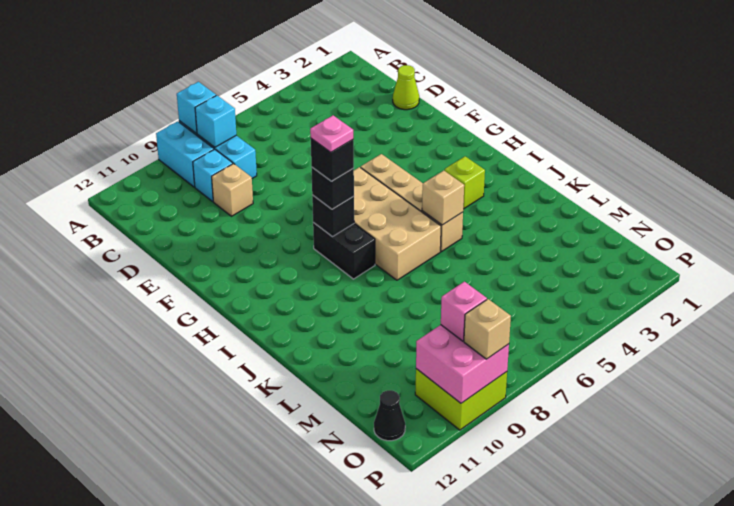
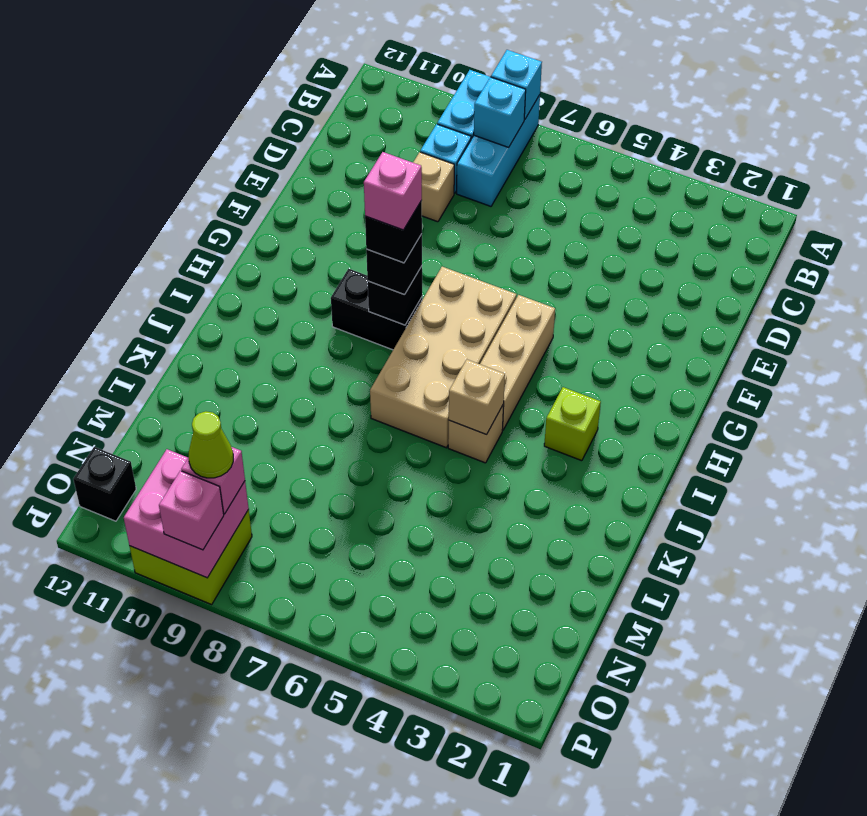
lime cone D1 level 1 -> lime cone O9 level 4
black brick H8:I8 level 1 -> black brick H8:H9 level 1
pink plate H8 level 5 -> pink brick H8 level 5
black cone O12 level 1 -> black brick O12 level 1
tan brick P9 level 3 -> pink brick P9 level 3

